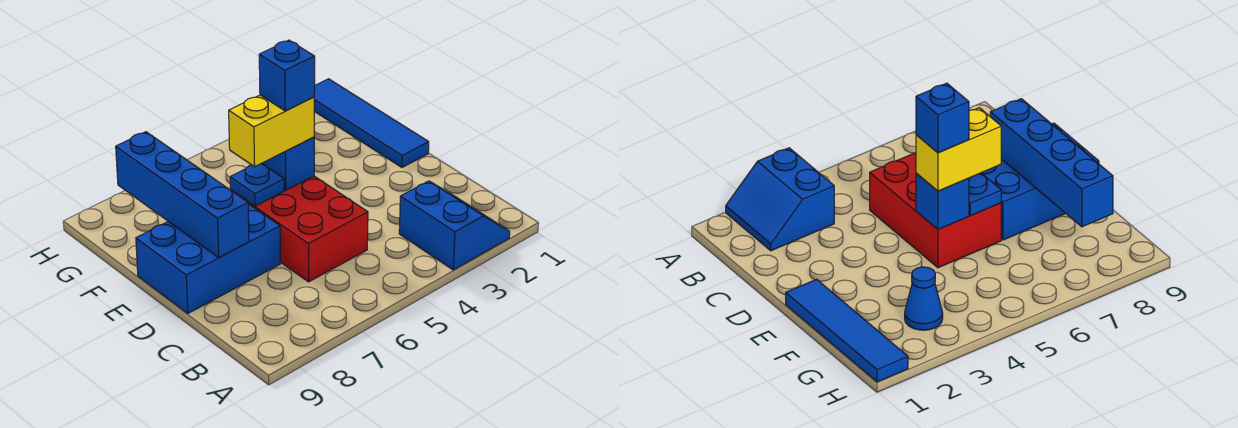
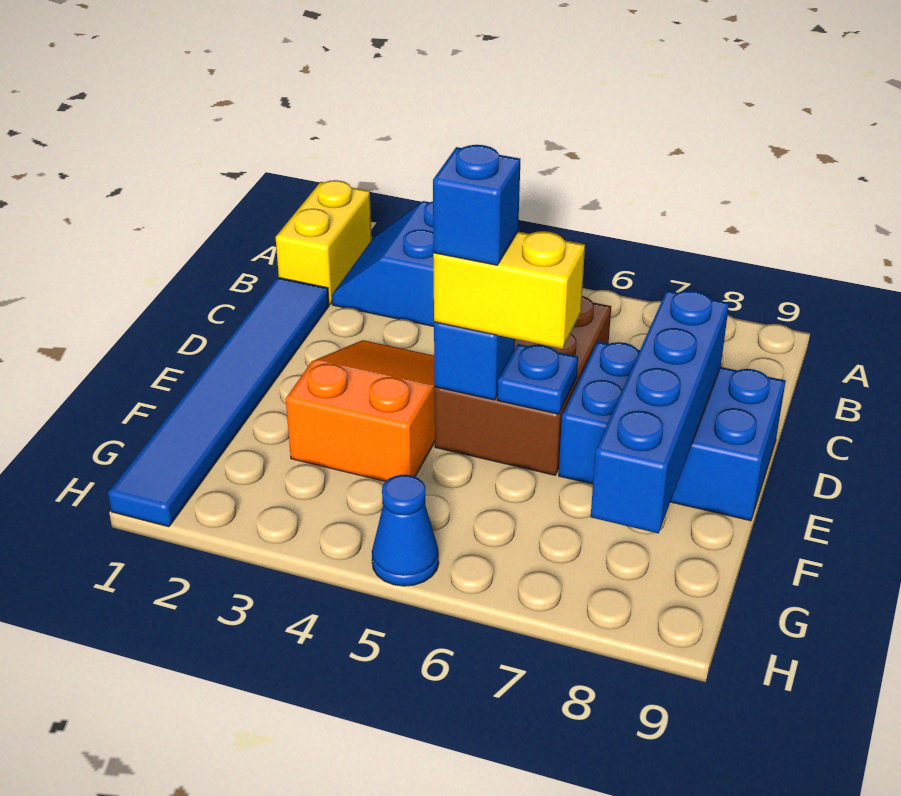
none -> yellow brick A1:B1 level 1
red brick C5:E6 level 1 -> brown brick C5:E6 level 1
none -> orange slope D3:F4 level 1 top F
blue tile E1:H1 level 1 -> blue tile C1:H1 level 1
blue cone G3 level 1 -> blue cone H5 level 1

